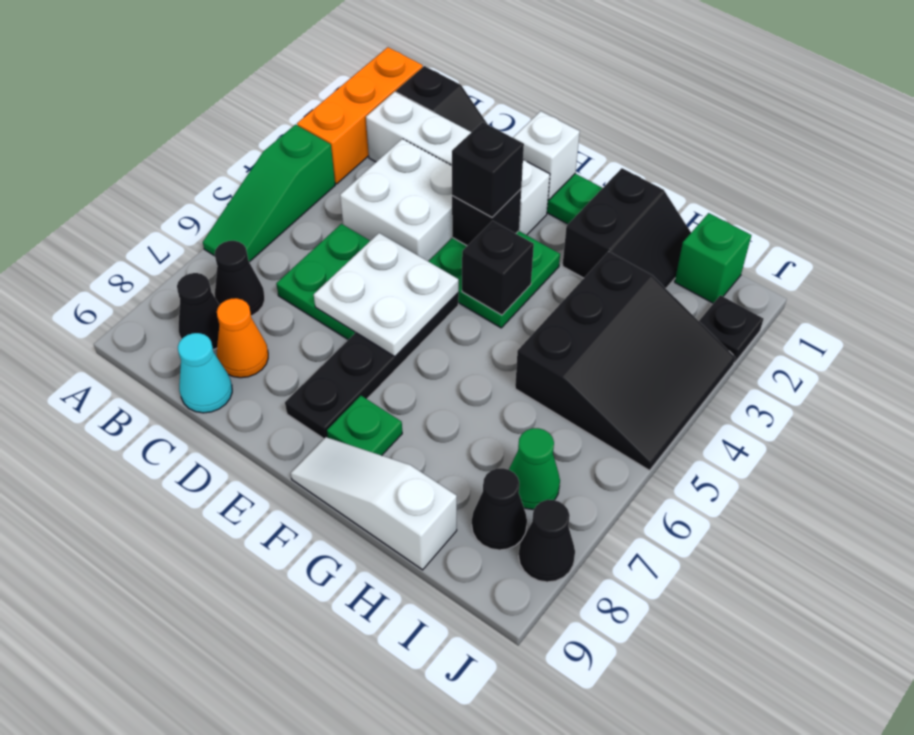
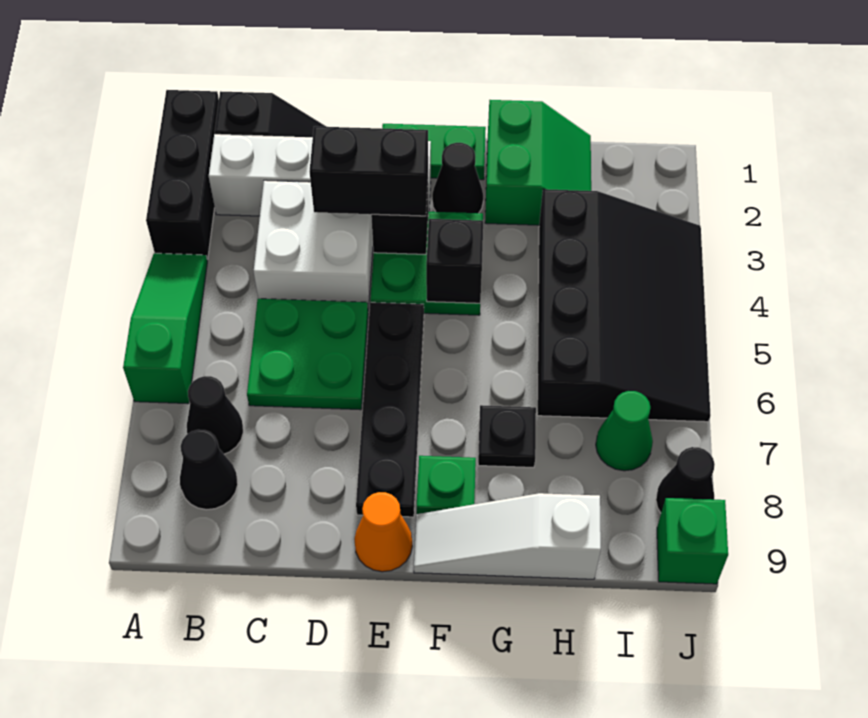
orange brick A1:A3 level 1 -> black brick A1:A3 level 1
green slope A4:A6 level 1 top 4 -> green slope A4:A6 level 1 top 6
orange cone C8 level 1 -> orange cone E9 level 1
cyan cone C9 level 1 -> none
white plate D5:E6 level 2 -> none
white brick E1 level 2 -> none
black brick E3 level 3 -> black brick D3:E3 level 3
black slope G1:H2 level 1 top G -> green slope G1:H2 level 1 top G
black slope H3:J5 level 1 top H -> black slope H3:J6 level 1 top H
green brick I1 level 1 -> green brick J9 level 1
black cone I8 level 1 -> black cone F2 level 1
black plate J2 level 1 -> black plate G7 level 1

